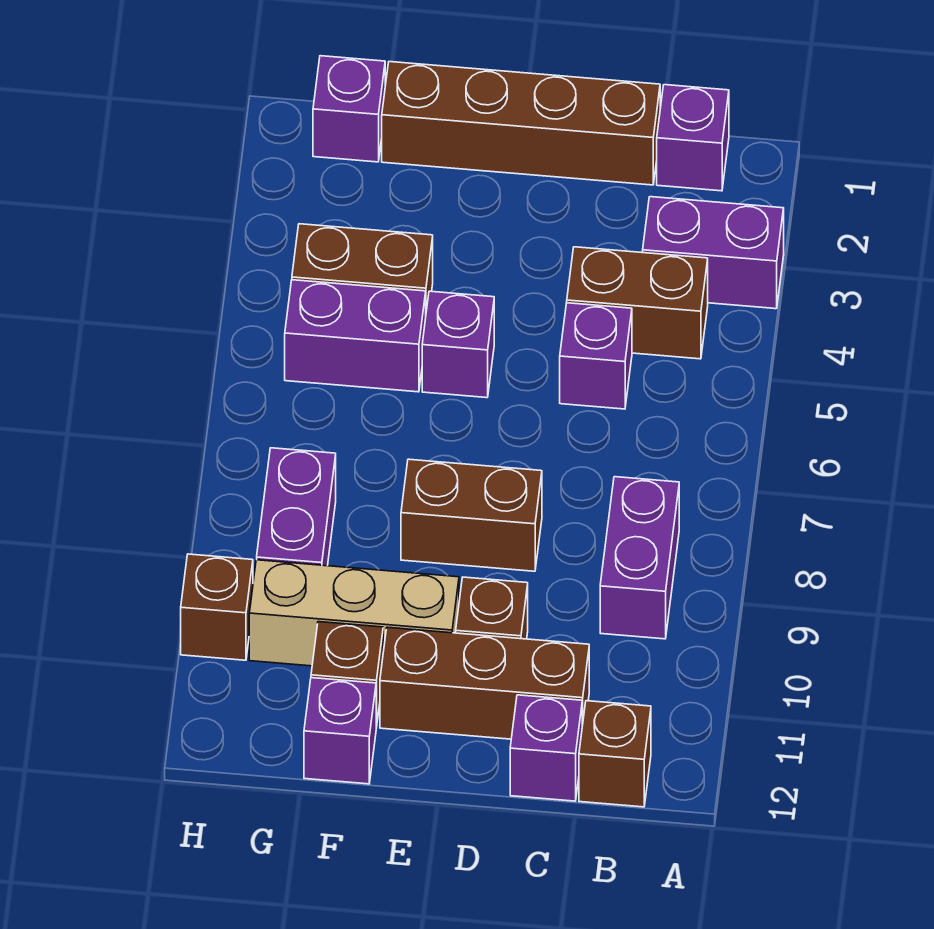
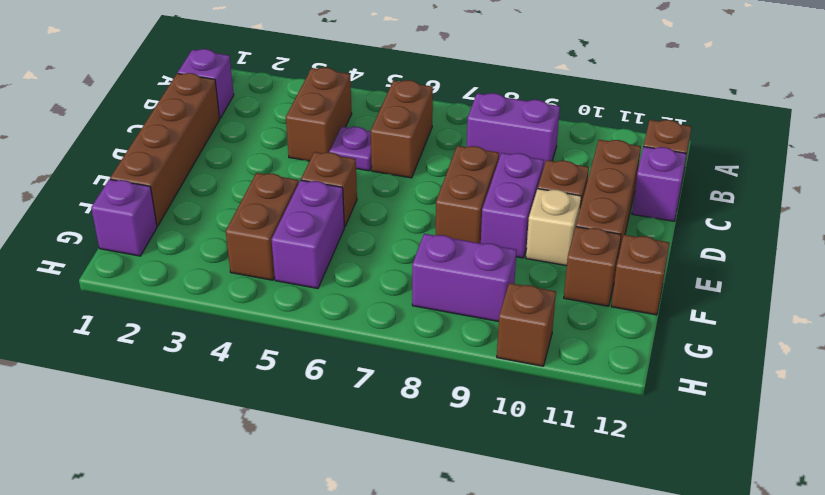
purple brick A3:B3 level 1 -> purple brick D9:E9 level 1
none -> brown brick B6:C6 level 1
purple brick C5 level 1 -> purple plate C5 level 1
purple brick E5 level 1 -> brown brick E5 level 1
tan brick E10:G10 level 1 -> tan brick E10 level 1
purple brick F12 level 1 -> brown brick F12 level 1

